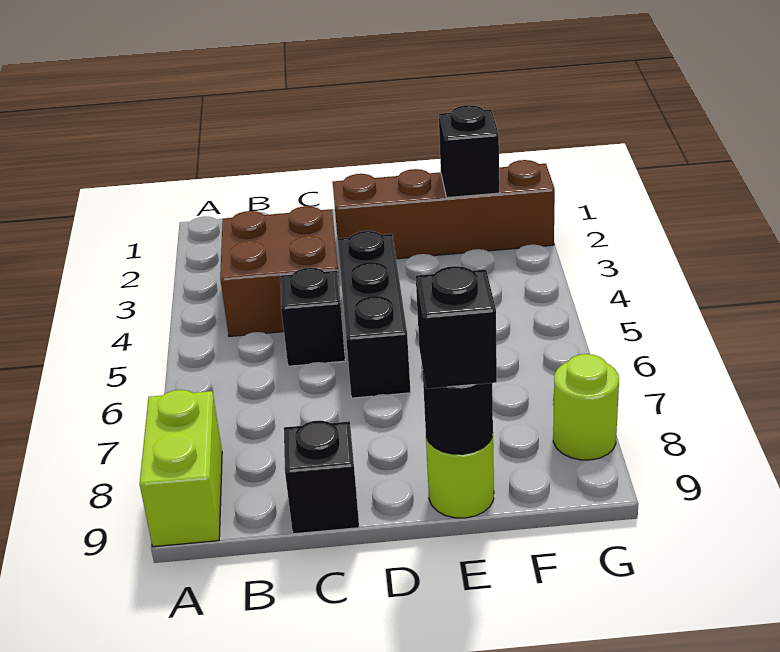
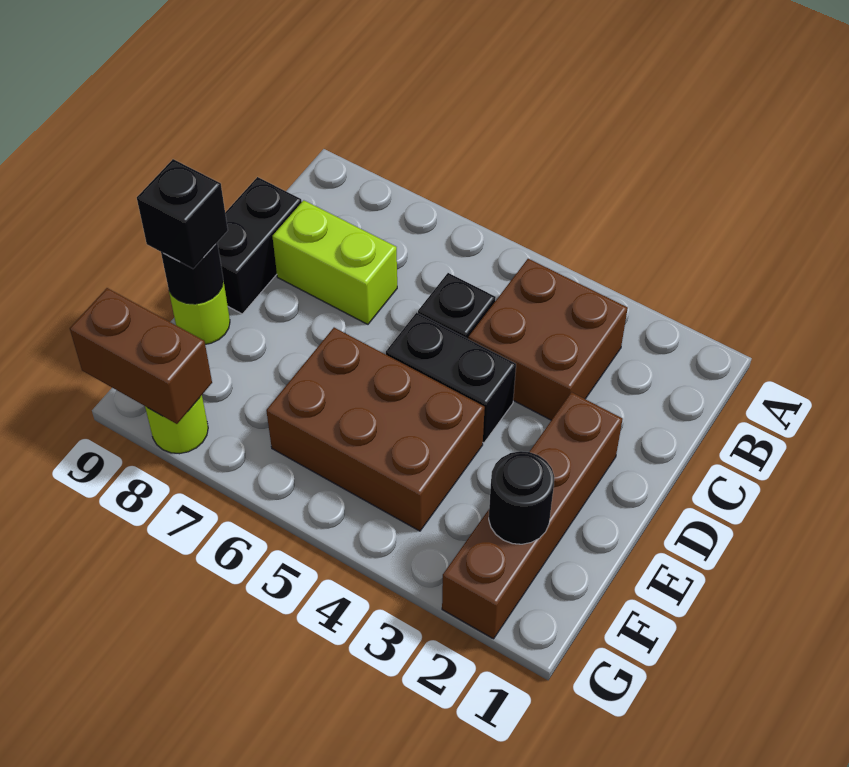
lime brick A8:A9 level 1 -> lime brick C7:C8 level 1
black brick C9 level 1 -> black brick C9:D9 level 1
black brick D4:D6 level 1 -> black brick D4:D5 level 1
none -> brown brick E4:F6 level 1
black brick F2 level 2 -> black round brick F2 level 2
none -> brown brick G8:G9 level 2

